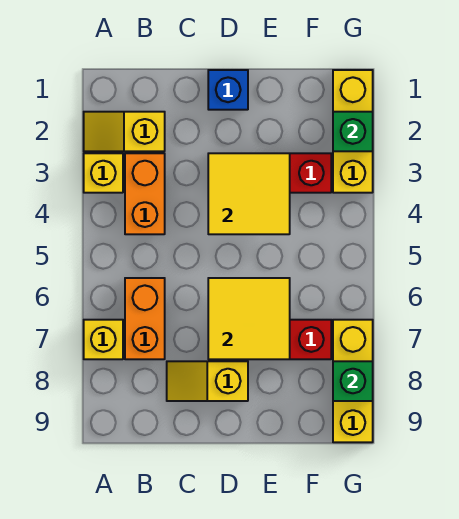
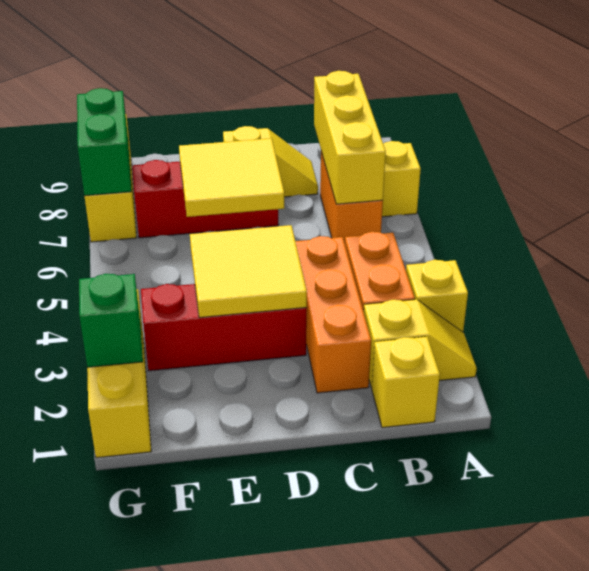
none -> yellow brick B1 level 1
none -> yellow brick B6:B8 level 2
none -> orange brick C2:C4 level 1
blue brick D1 level 1 -> none
green brick G8 level 2 -> green brick G7:G8 level 2

